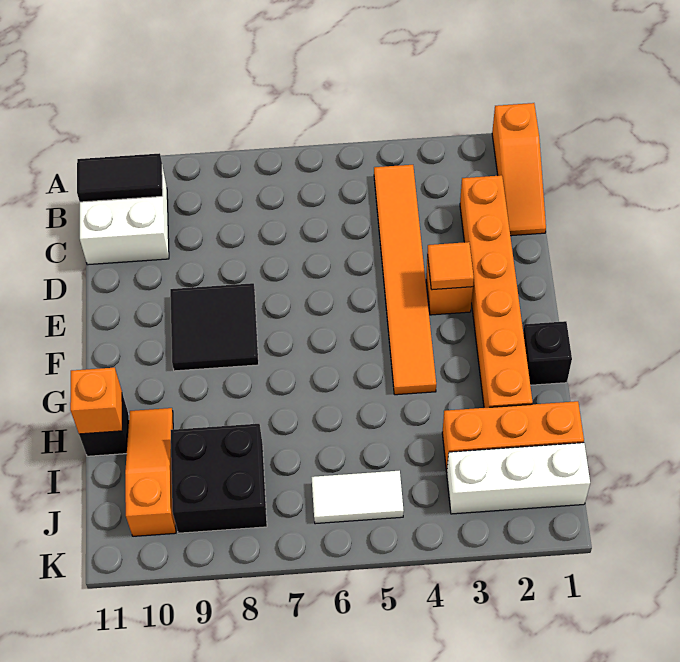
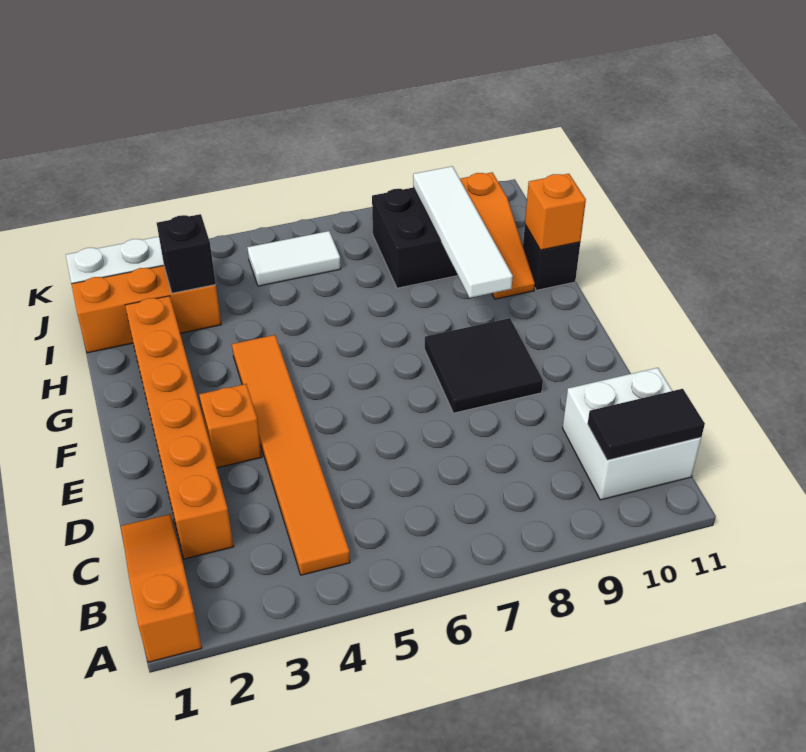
orange tile E3 level 2 -> none
black brick G1 level 1 -> black brick I3 level 2
none -> white tile G9:J9 level 2

